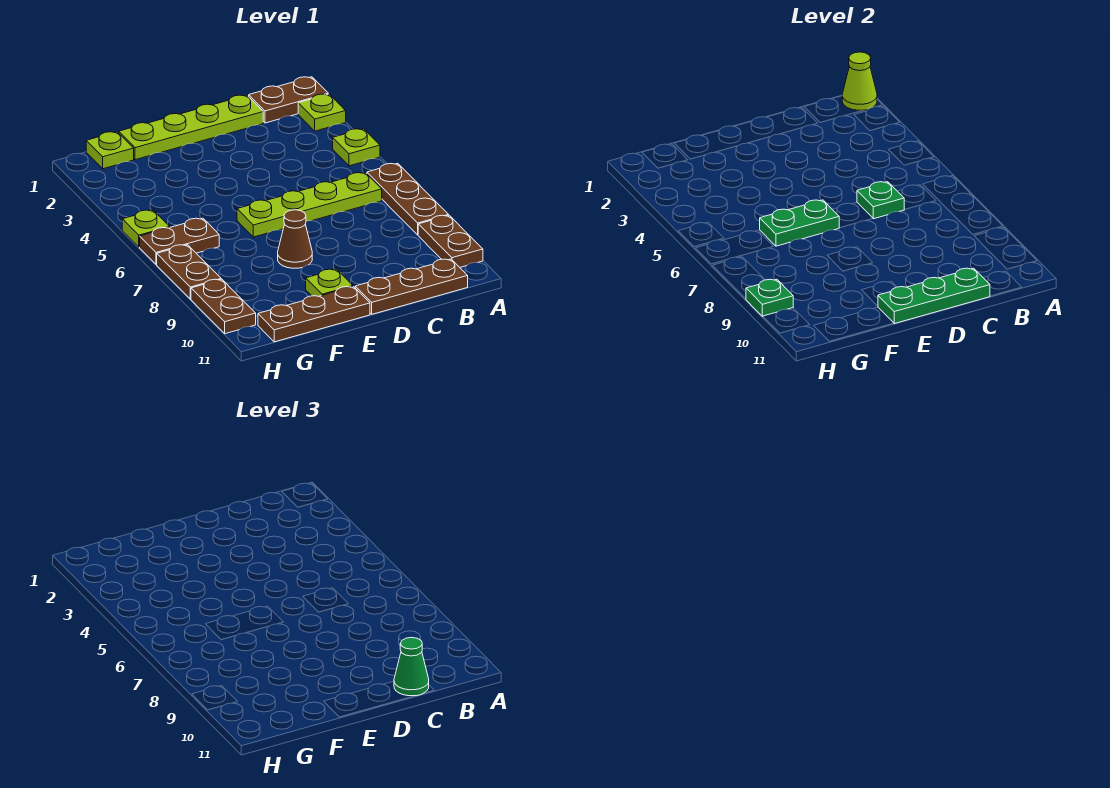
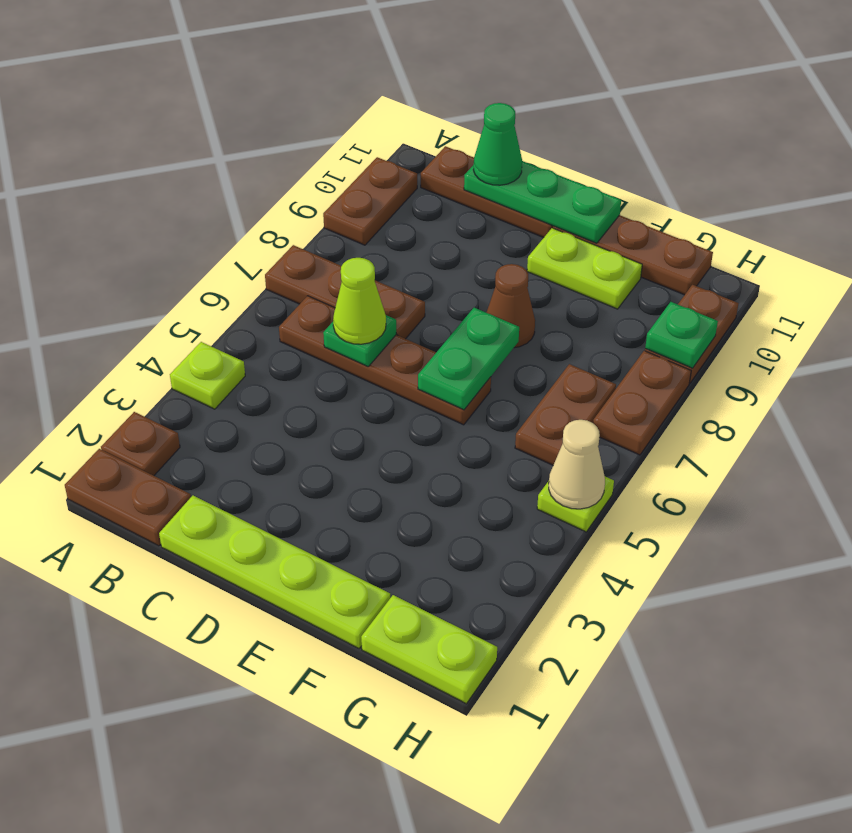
lime cone A1 level 2 -> lime cone C6 level 3
lime plate A2 level 1 -> brown plate A2 level 1
brown plate A6:A8 level 1 -> brown plate A7:C7 level 1
lime plate B6:E6 level 1 -> brown plate B6:E6 level 1
green plate E6:F6 level 2 -> green plate E6:E7 level 2
lime plate E10 level 1 -> lime plate E10:F10 level 1
lime plate G1 level 1 -> lime plate G1:H1 level 1
brown plate G6:H6 level 1 -> brown plate G6:G7 level 1
none -> tan cone H5 level 2

